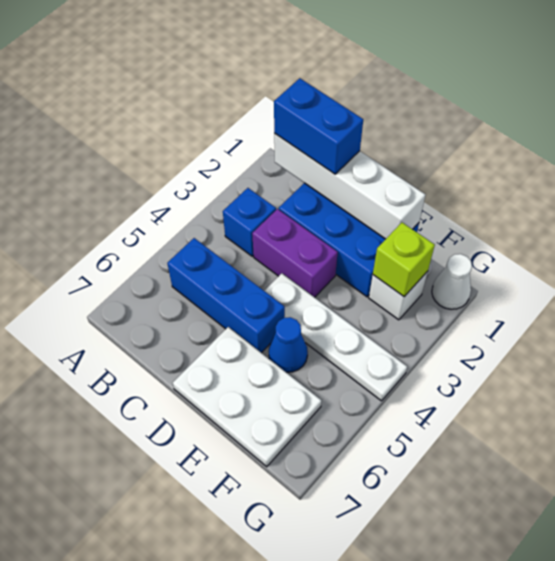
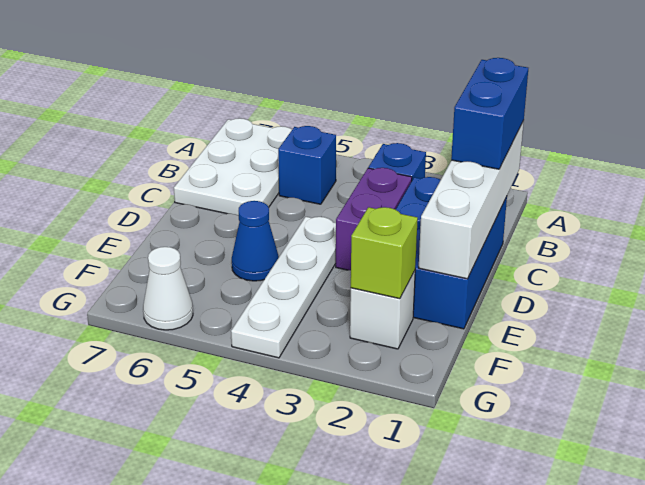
blue brick B5:D5 level 1 -> blue brick B5 level 1
white plate D6:F7 level 1 -> white plate A6:C7 level 1
white cone G1 level 1 -> white cone G6 level 1

